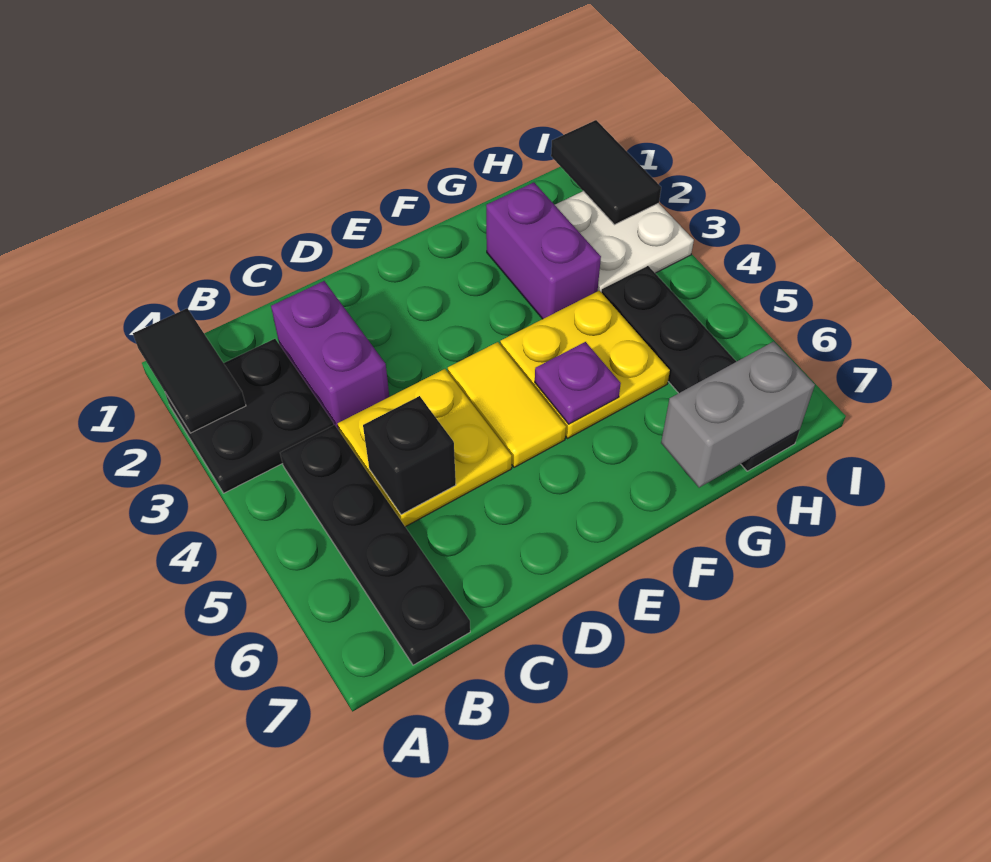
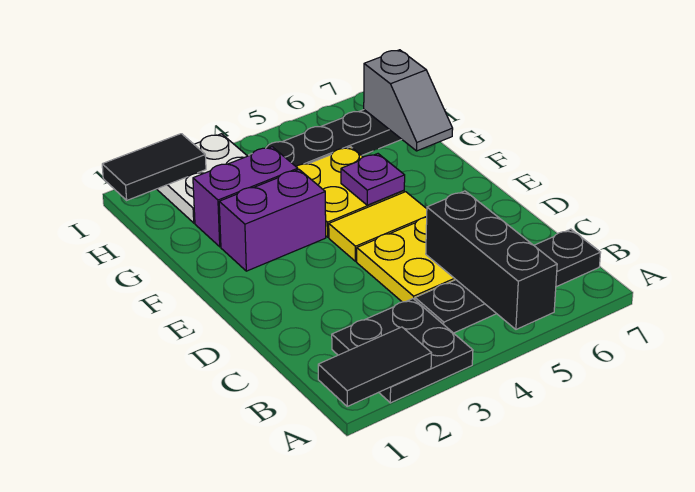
purple brick C2:C3 level 1 -> purple brick F2:F3 level 1
black brick C5 level 2 -> black brick A5:C5 level 2
grey brick G7:H7 level 2 -> grey slope G7:H7 level 2 top H

